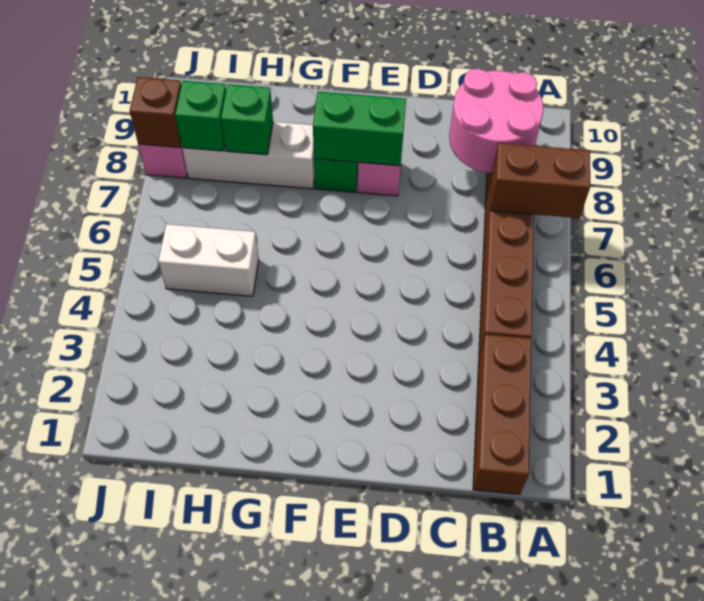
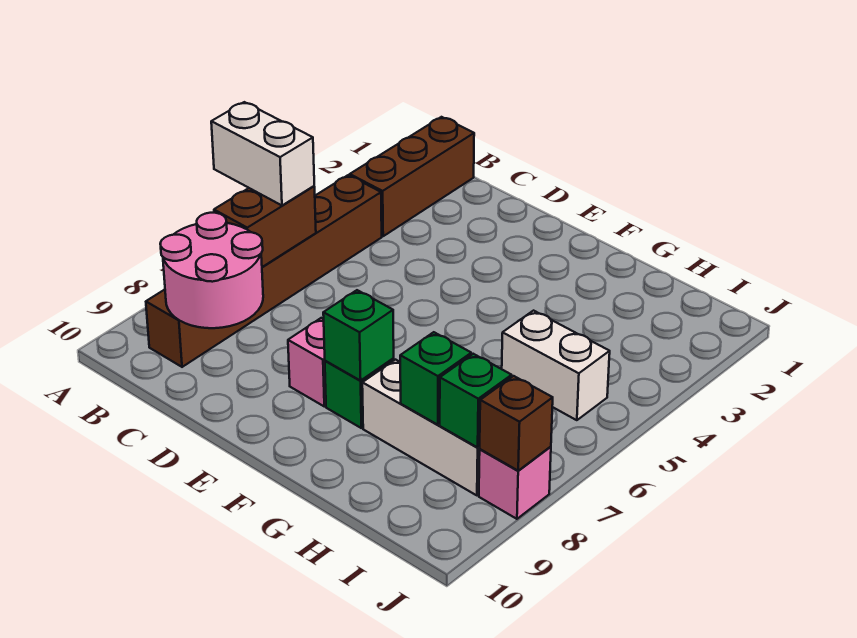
none -> white brick A6:B6 level 3
brown brick A7:B7 level 2 -> brown brick B6:B7 level 2
green brick E8:F8 level 2 -> green brick F8 level 2

